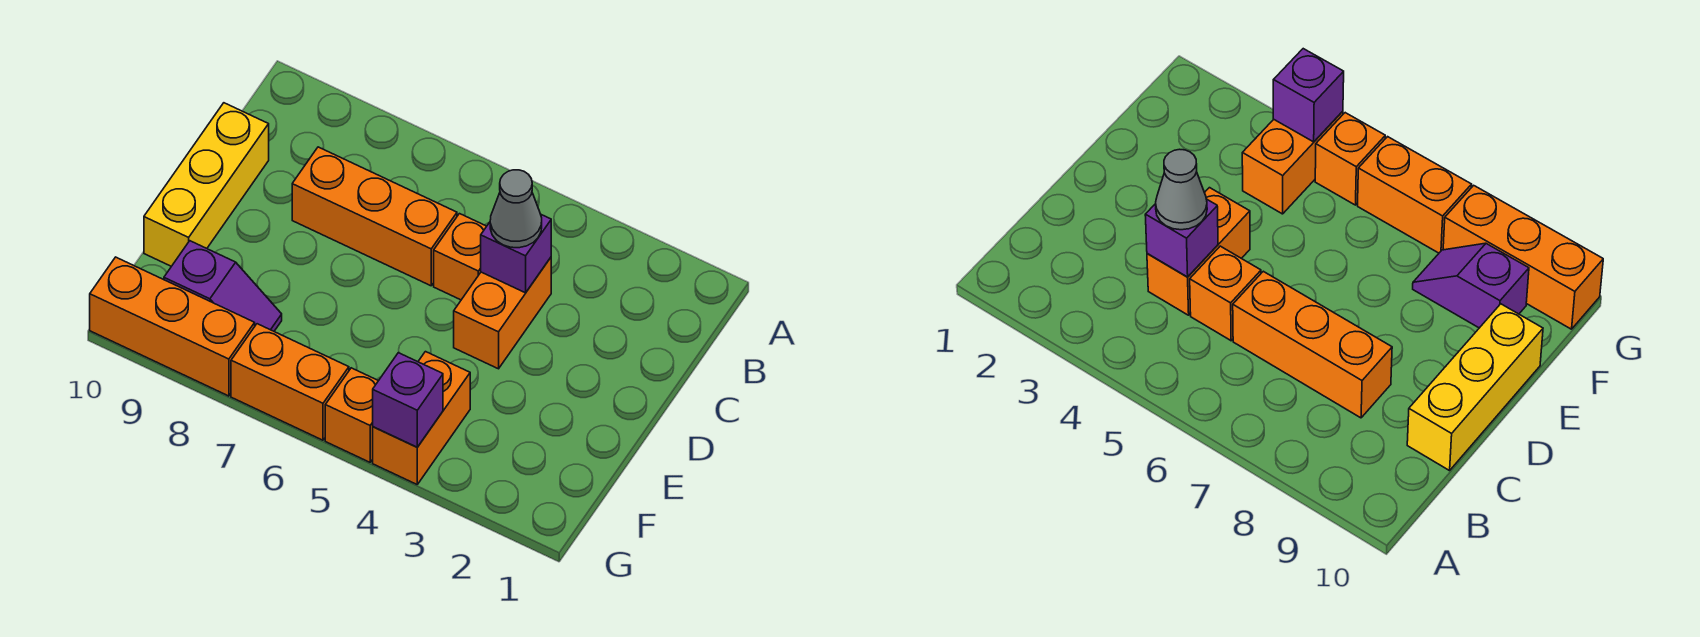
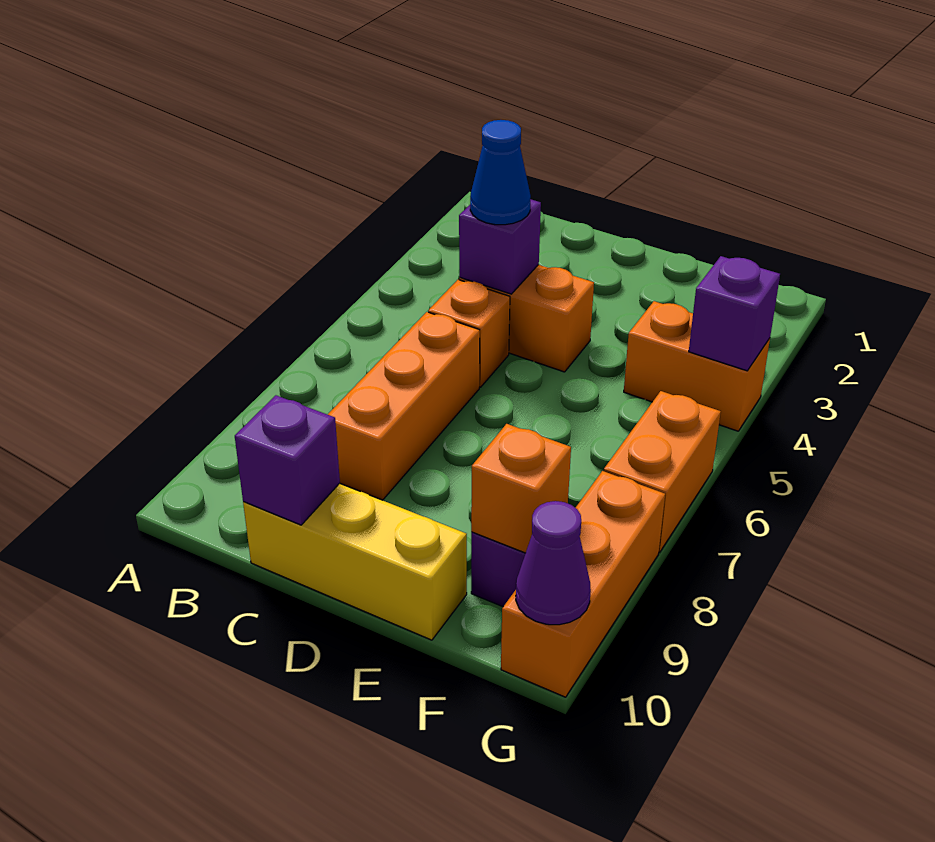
grey cone C4 level 3 -> blue cone C4 level 3
none -> purple brick C10 level 2
orange brick G5 level 1 -> orange brick F9 level 2
none -> purple cone G10 level 2

